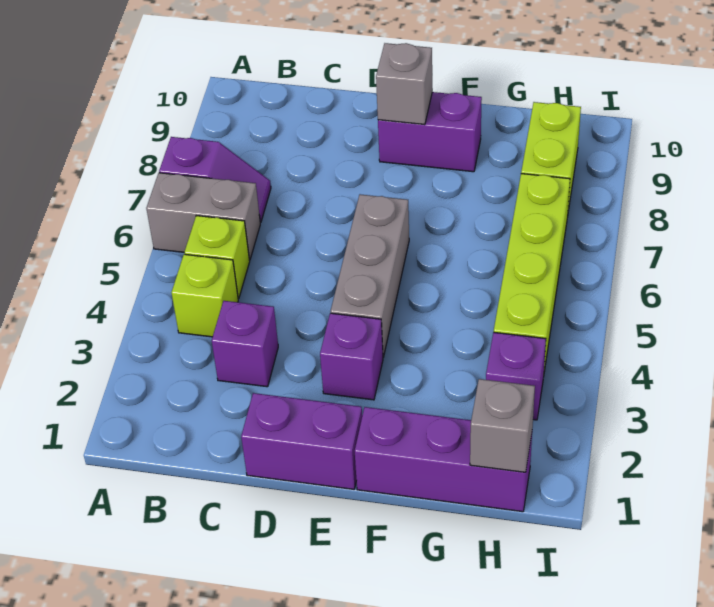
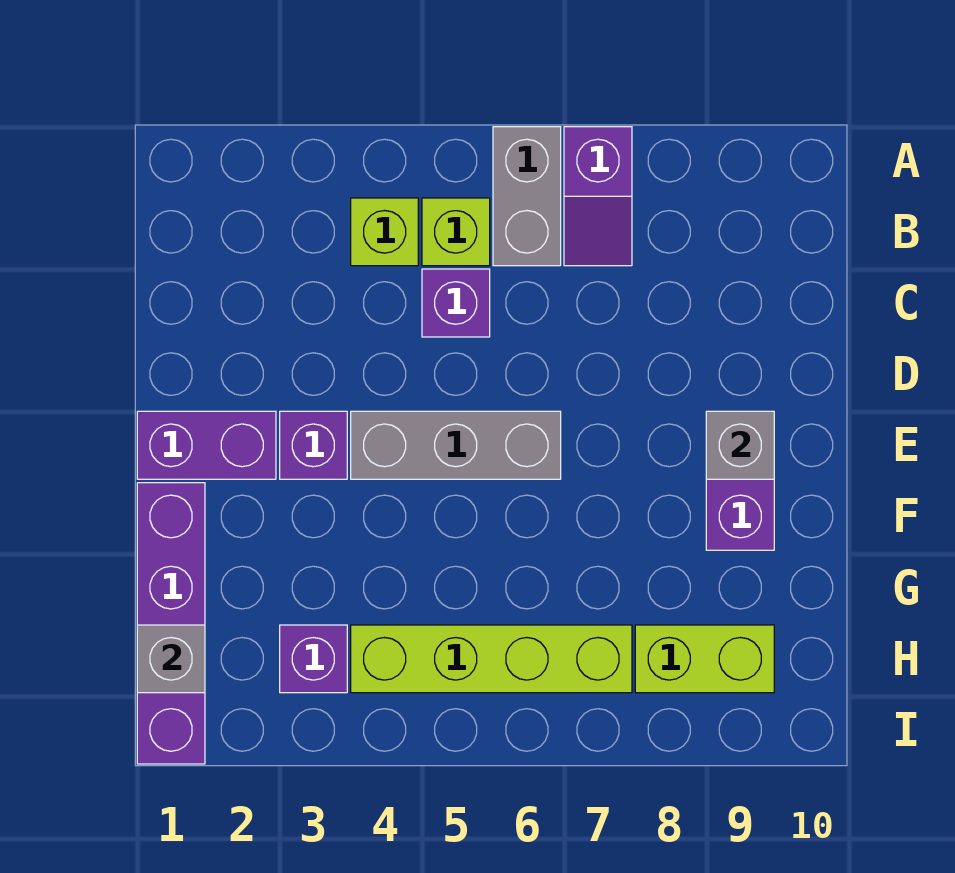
purple brick C3 level 1 -> purple brick C5 level 1
purple brick D1:E1 level 1 -> purple brick E1:E2 level 1
purple brick F1:H1 level 1 -> purple brick F1:I1 level 1

